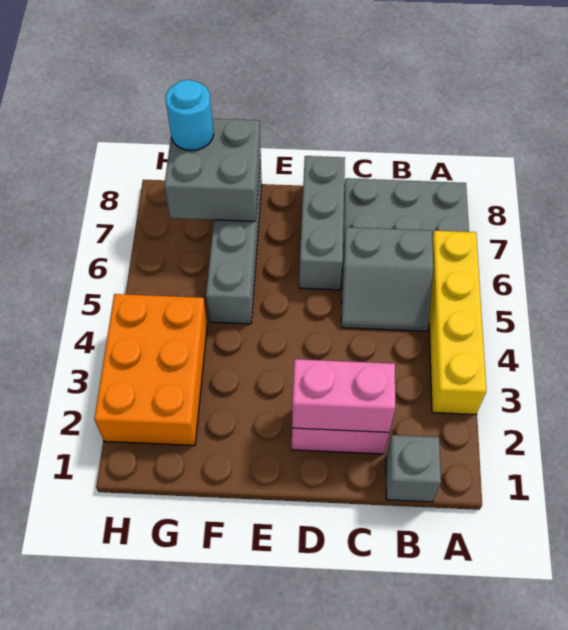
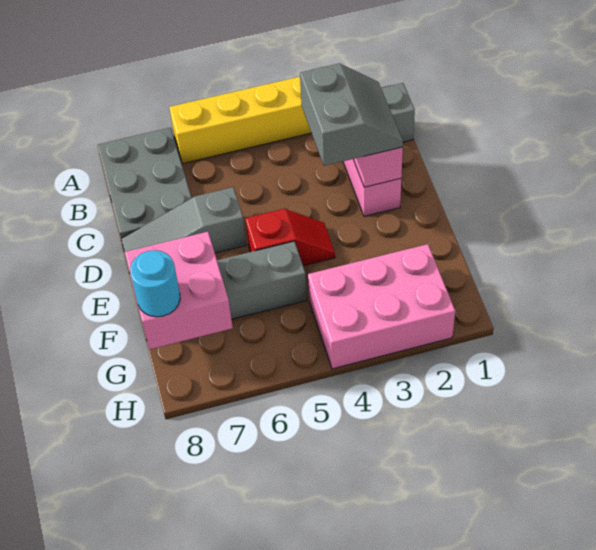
grey slope B5:C6 level 1 top 6 -> grey slope C2:D3 level 3 top 3
grey brick D6:D8 level 1 -> grey slope D6:D8 level 1 top 6
none -> red slope E4:E5 level 1 top 5
grey brick F7:G8 level 2 -> pink brick F7:G8 level 2
orange brick G2:H4 level 1 -> pink brick G2:H4 level 1

